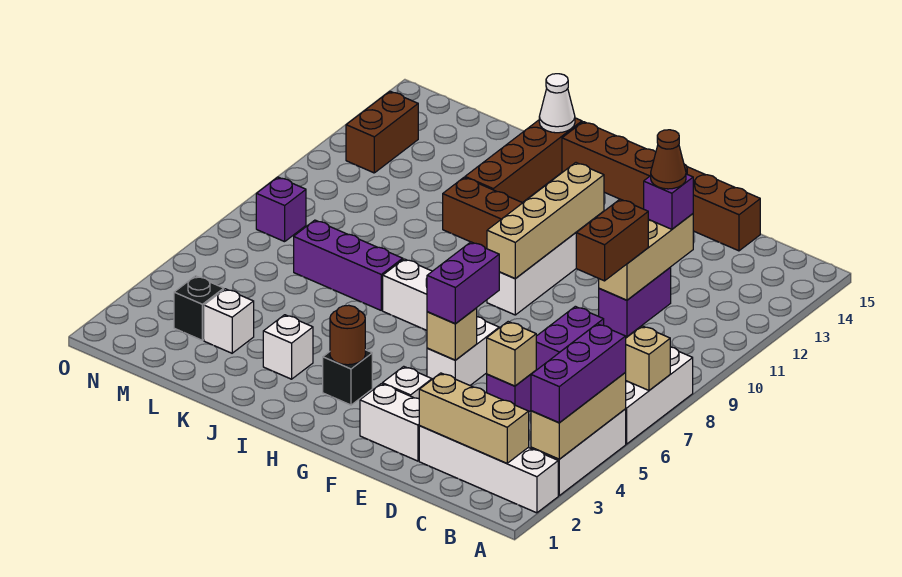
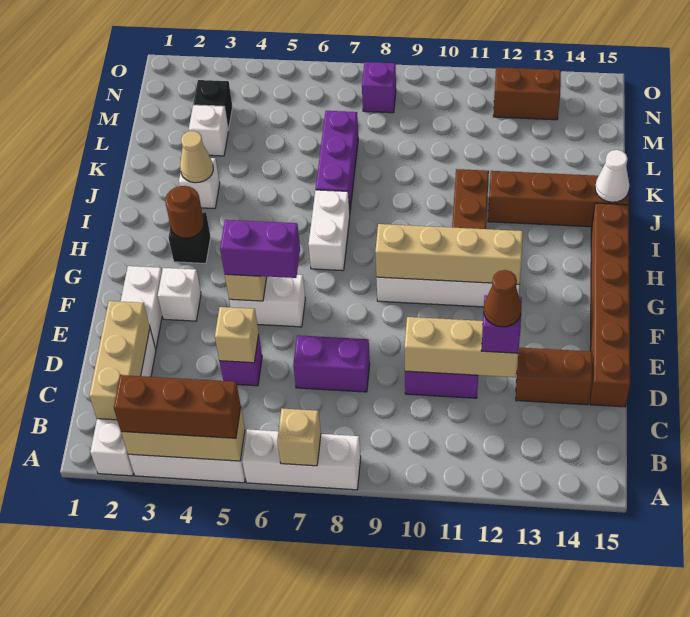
purple brick A3:A5 level 3 -> brown brick A3:A5 level 3
brown brick D9:D10 level 3 -> brown brick D13:D14 level 1
none -> tan cone J3 level 2

